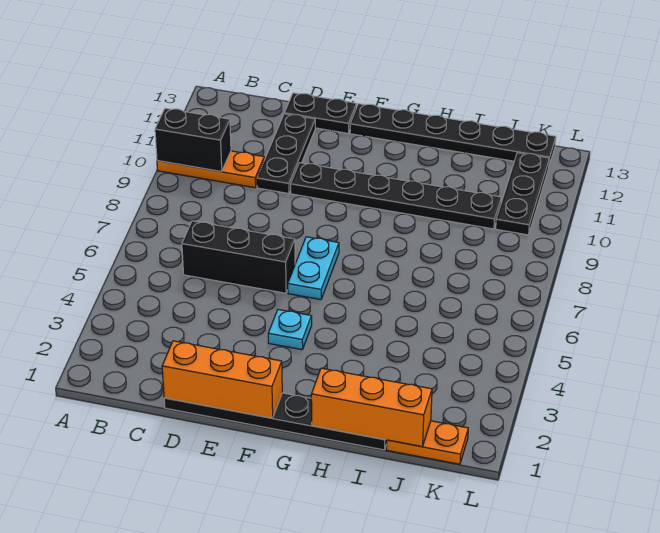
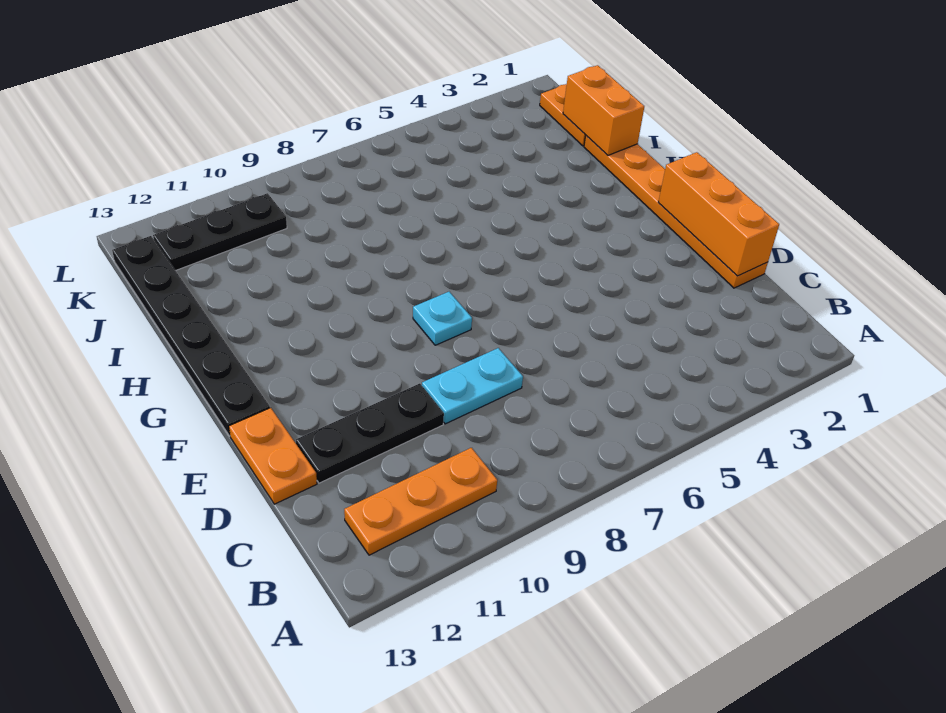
orange plate A10:C10 level 1 -> orange plate B10:B12 level 1
black brick A10:B10 level 2 -> none
black brick C6:E6 level 1 -> none
black plate D1:I1 level 1 -> orange plate D1:I1 level 1
black plate D13:E13 level 1 -> orange plate D13:E13 level 1
black plate E10:J10 level 1 -> none
cyan plate F4 level 1 -> cyan plate F8 level 1
cyan plate F6:F7 level 1 -> cyan plate D8:D9 level 1
orange brick H1:J1 level 2 -> orange brick I1:J1 level 2

